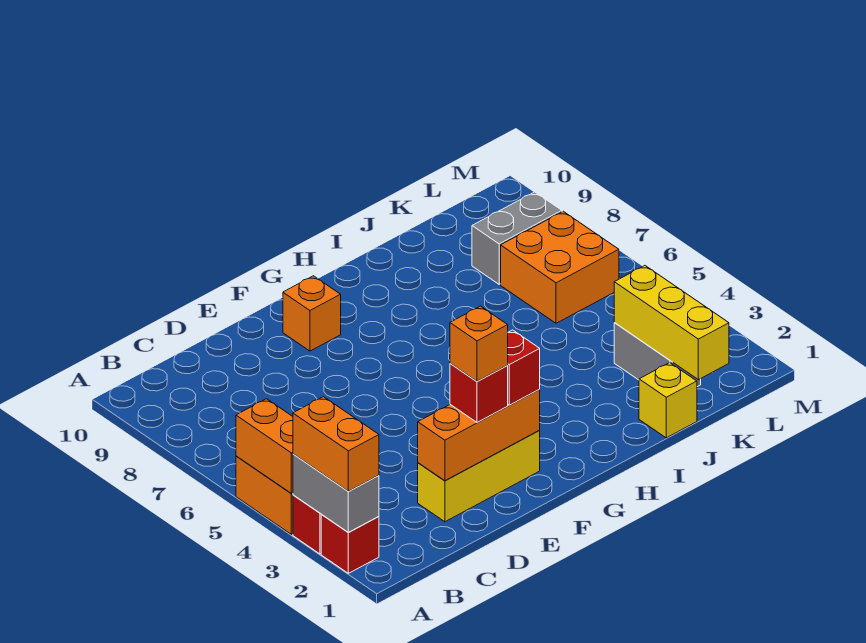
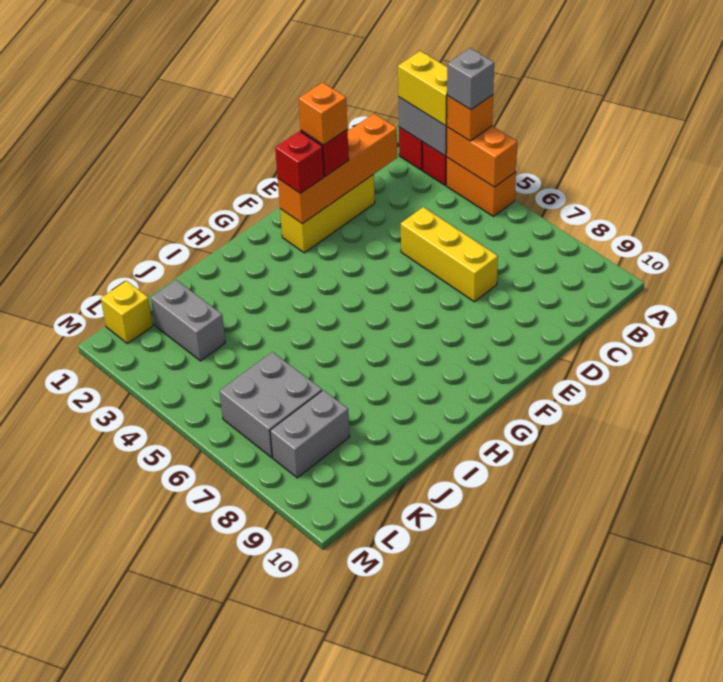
orange brick A2:A3 level 3 -> yellow brick A2:A3 level 3
none -> grey brick A4 level 4
orange brick D2:F2 level 2 -> orange brick C2:F2 level 2
orange brick F9 level 1 -> orange brick A4 level 3
yellow brick J1 level 1 -> yellow brick L1 level 1
yellow brick K1:K3 level 2 -> yellow brick D5:D7 level 1
orange brick K6:L7 level 1 -> grey brick K6:L7 level 1

